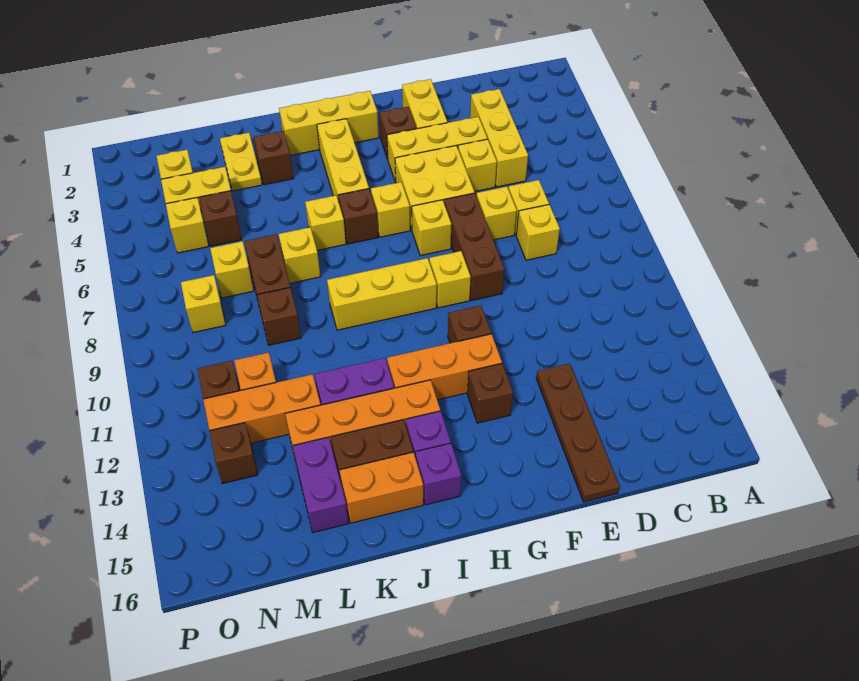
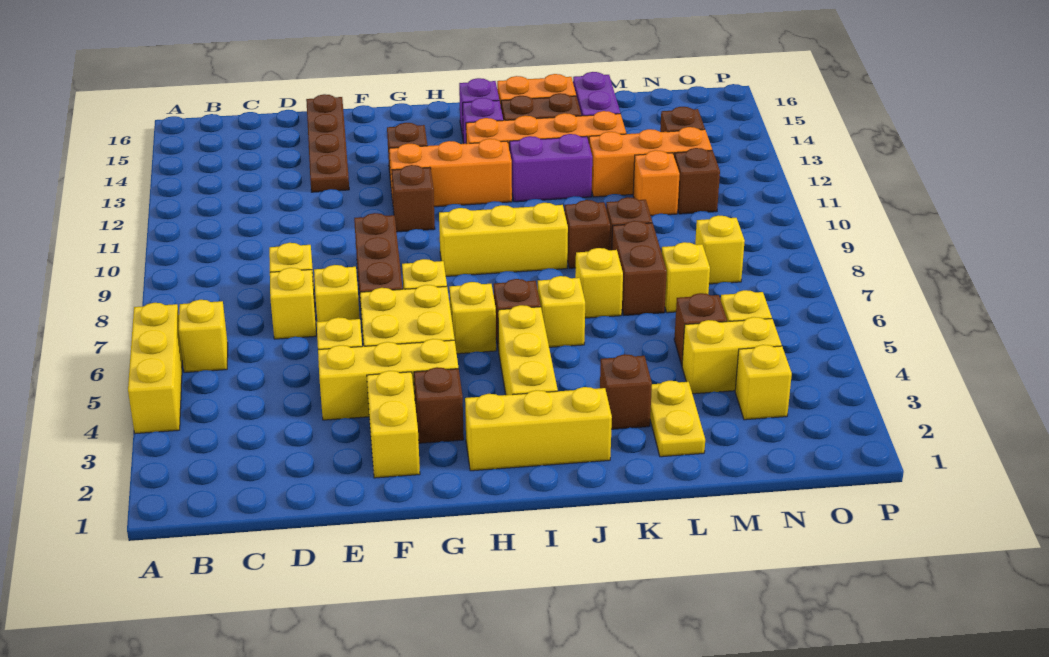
yellow brick D3:D5 level 1 -> yellow brick A4:A6 level 1
yellow brick G9 level 1 -> yellow brick B6 level 1
none -> brown brick K9 level 1

